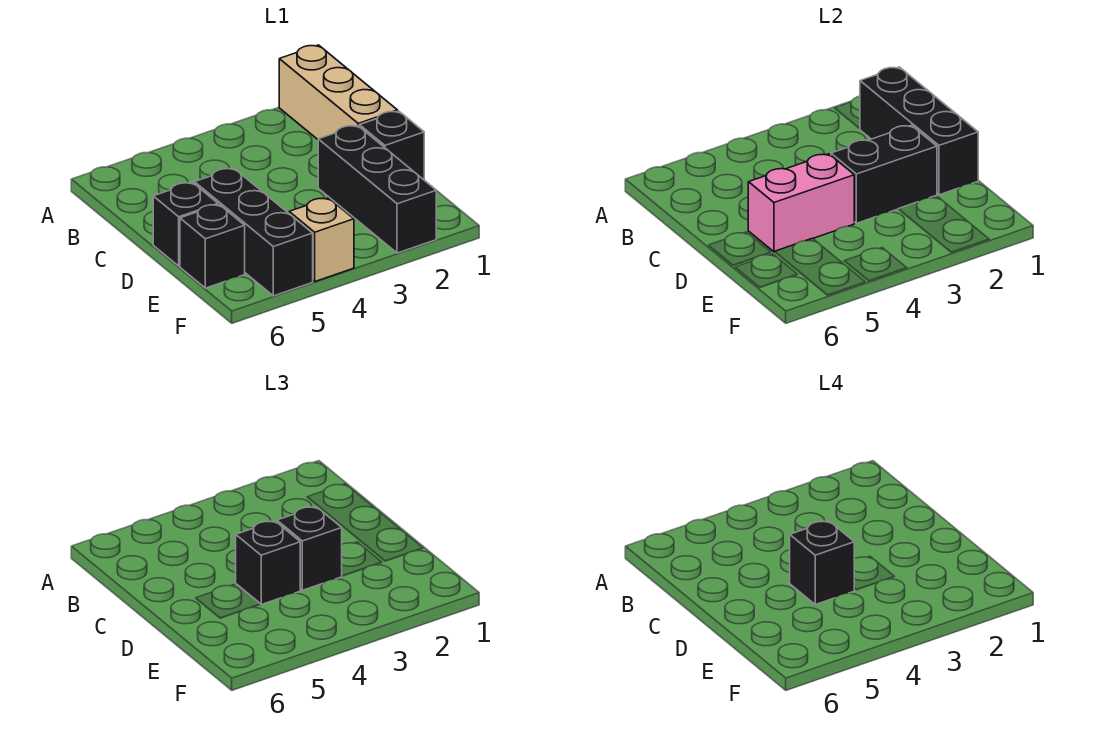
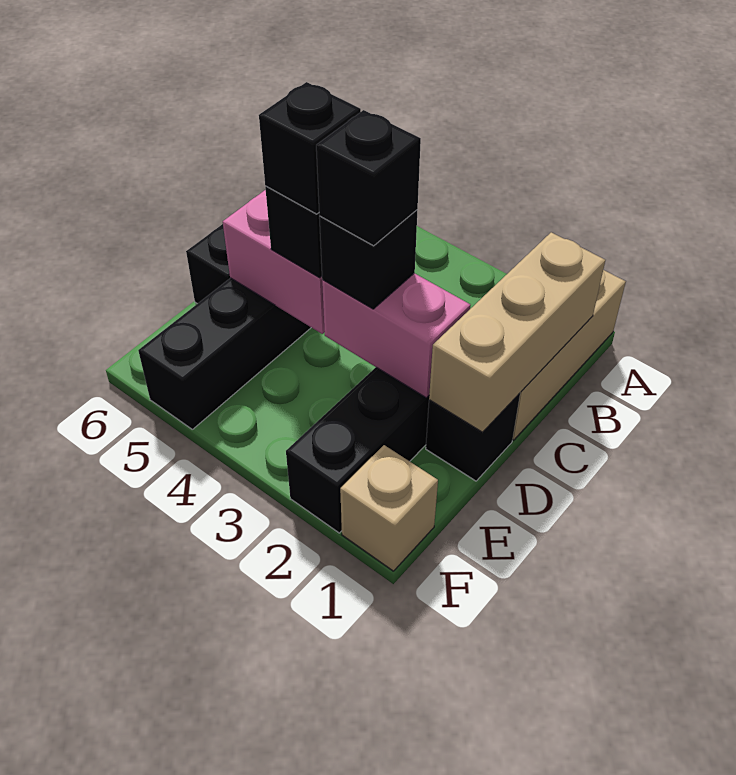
black brick B1:D1 level 2 -> tan brick B1:D1 level 2
black brick D2:D3 level 2 -> pink brick D2:D3 level 2
black brick E6 level 1 -> black brick D3 level 4
tan brick F4 level 1 -> tan brick F1 level 1

